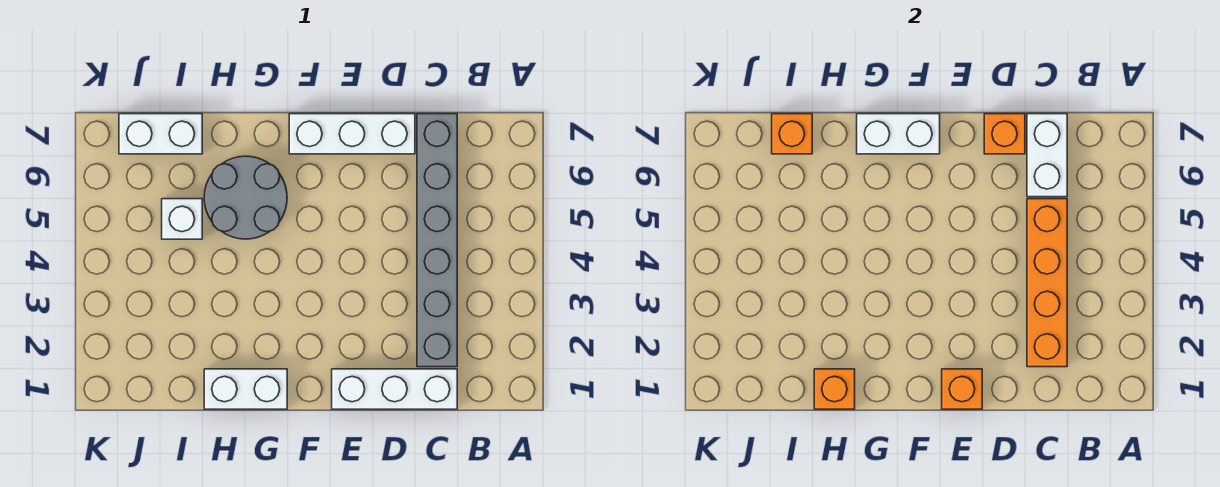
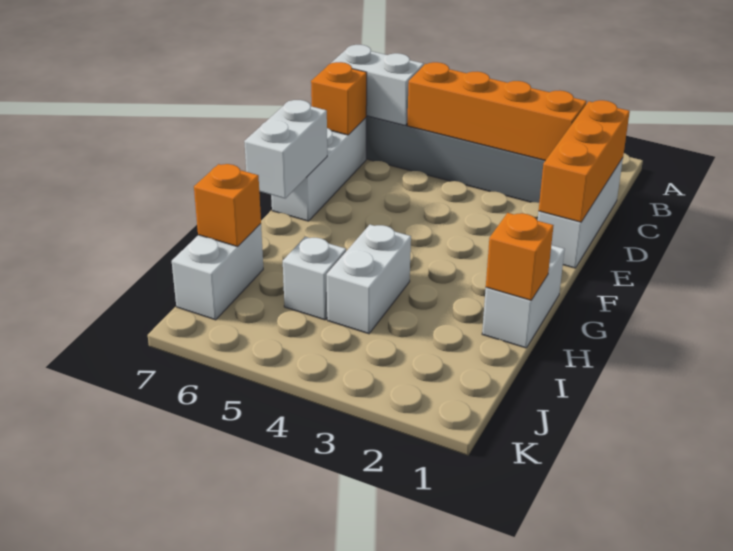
orange brick E1 level 2 -> orange brick C1:E1 level 2
grey round brick G5:H6 level 1 -> none
none -> white brick H4:I4 level 1

